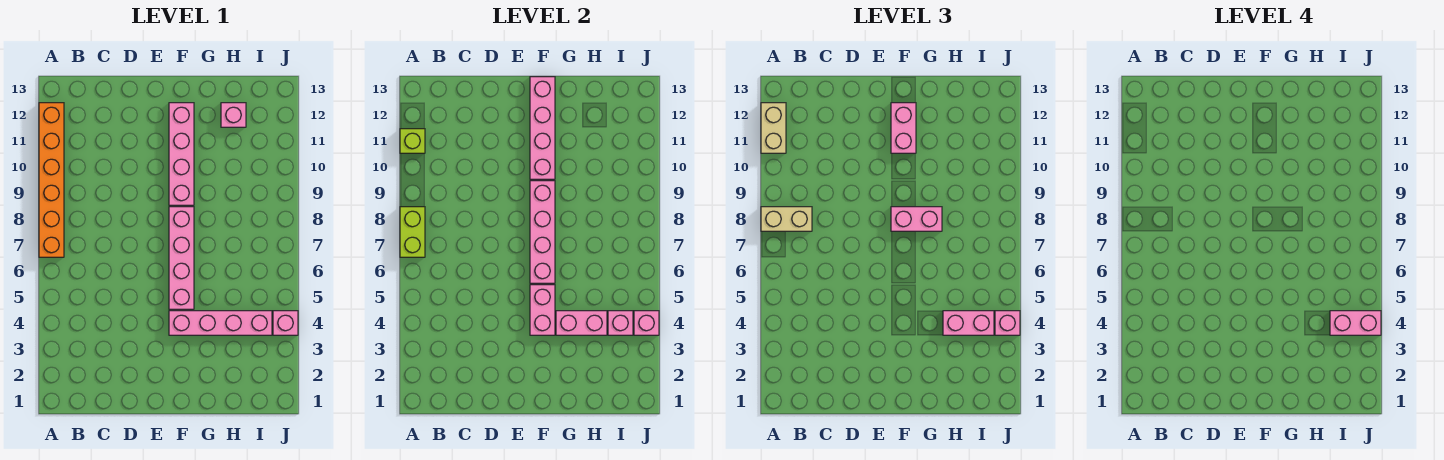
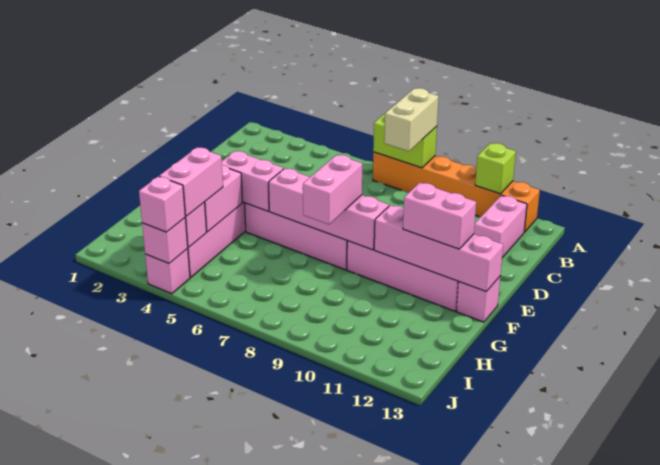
tan brick A11:A12 level 3 -> none
pink brick H12 level 1 -> pink brick F13 level 1
pink brick I4:J4 level 4 -> pink brick B12:C12 level 1

